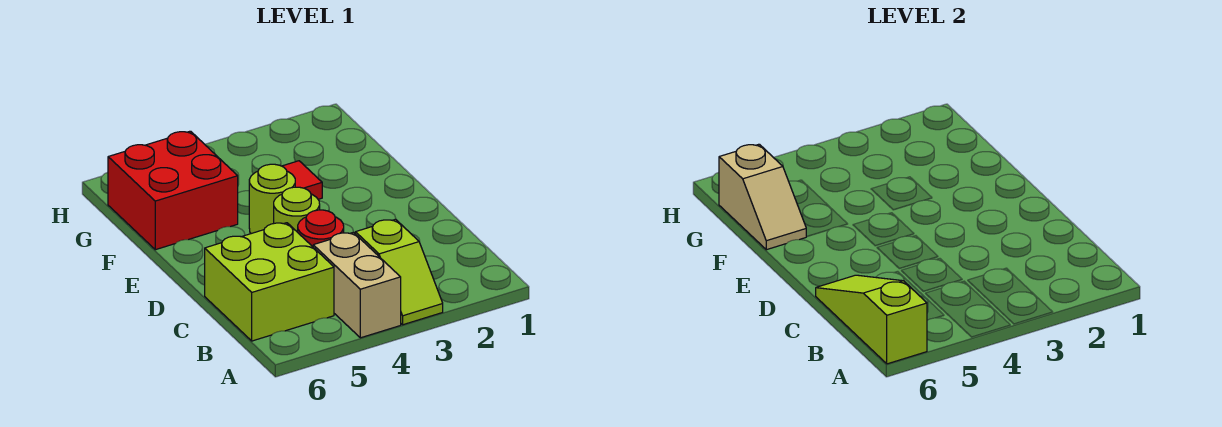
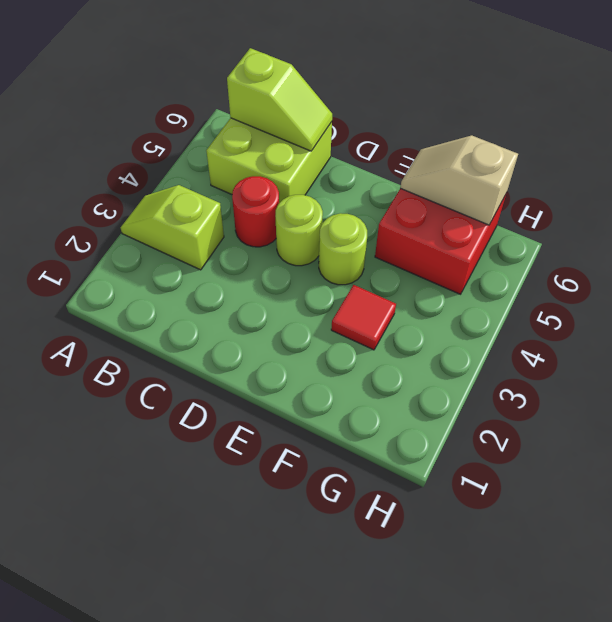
tan brick A4:B4 level 1 -> none
lime slope A6:C6 level 2 top A -> lime slope B6:C6 level 2 top B

